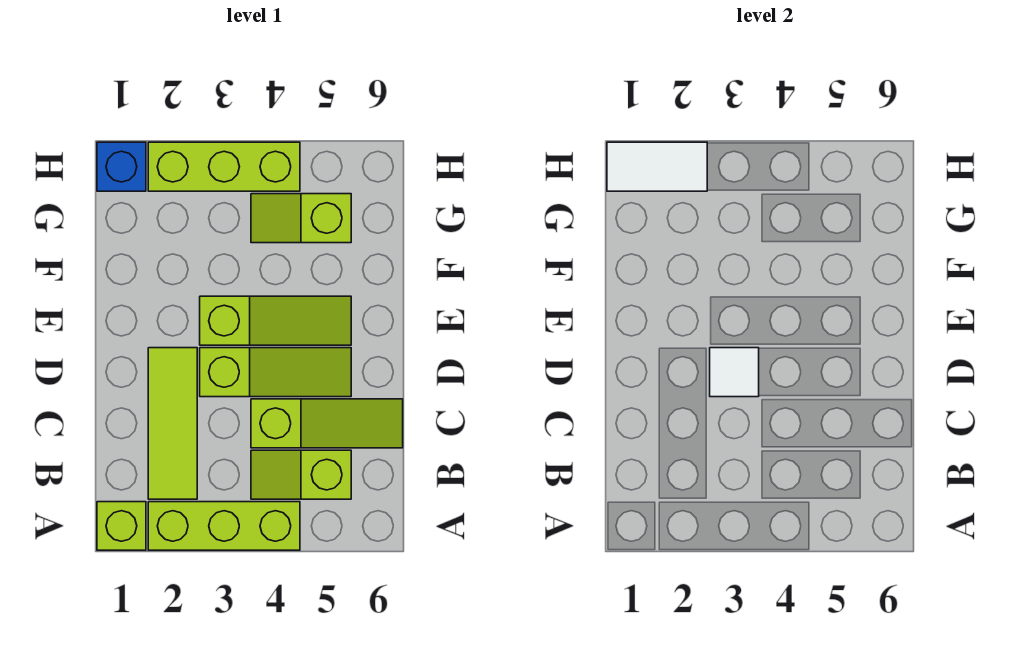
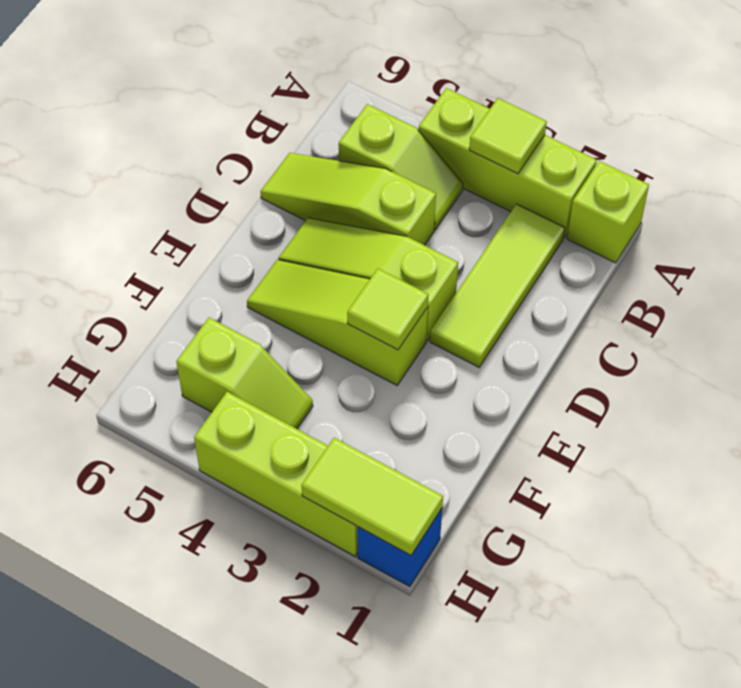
none -> lime tile A3 level 2
white tile D3 level 2 -> none
none -> lime tile E3 level 2
white tile H1:H2 level 2 -> lime tile H1:H2 level 2

